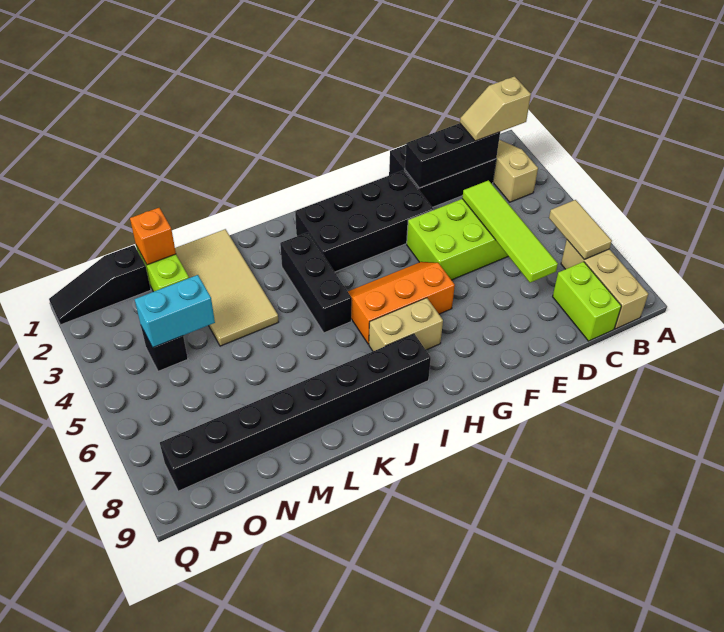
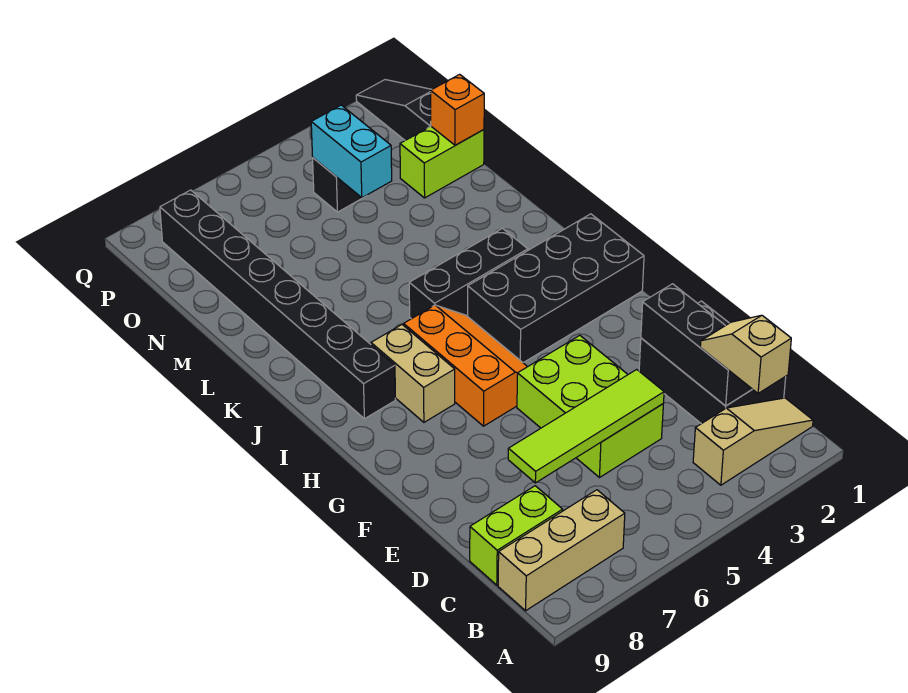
tan tile B6:B7 level 2 -> none
black brick F2:I3 level 1 -> black brick H1:I4 level 1
tan tile L1:M4 level 1 -> none

